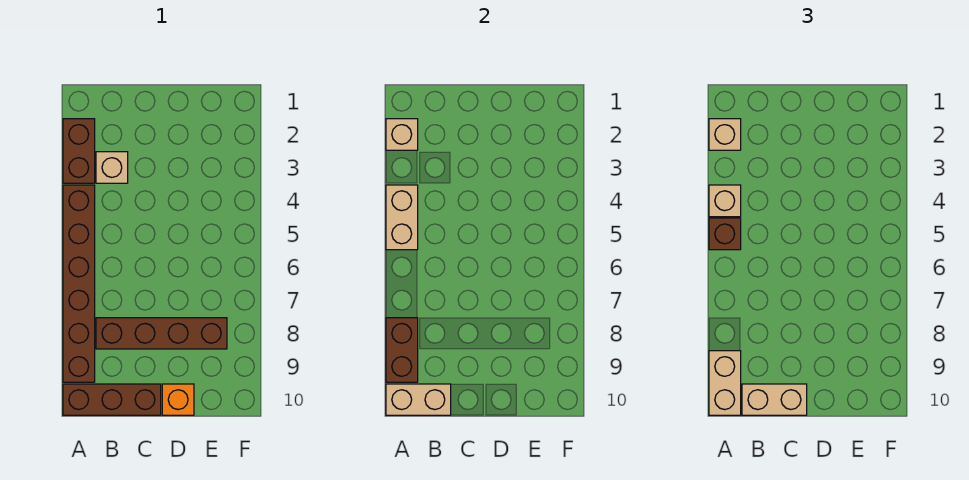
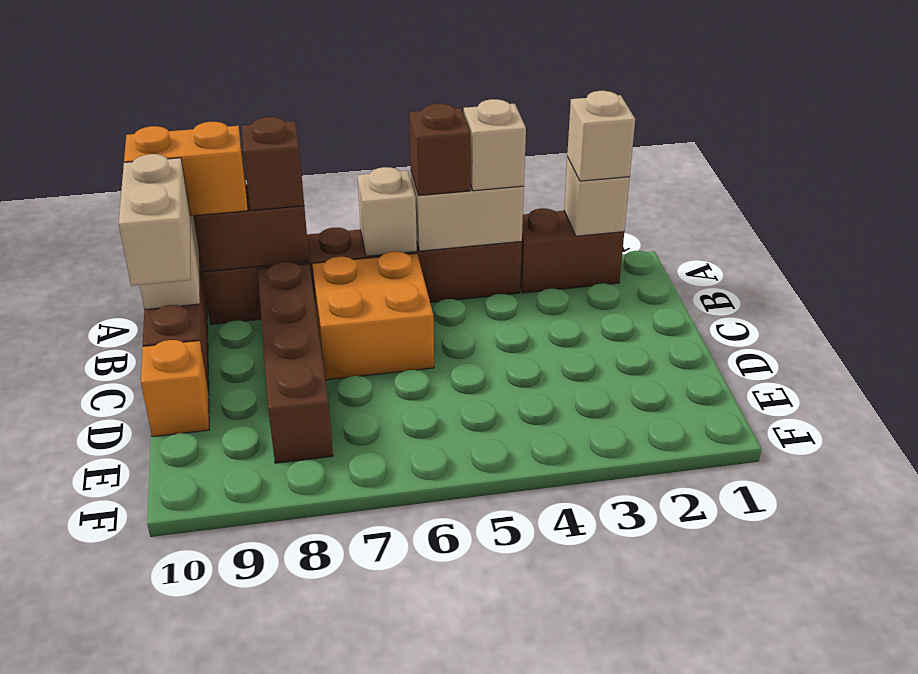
none -> brown brick A8 level 3
tan brick A9:A10 level 3 -> orange brick A9:A10 level 3
tan brick B3 level 1 -> tan brick A6 level 2
none -> orange brick B6:C7 level 1

